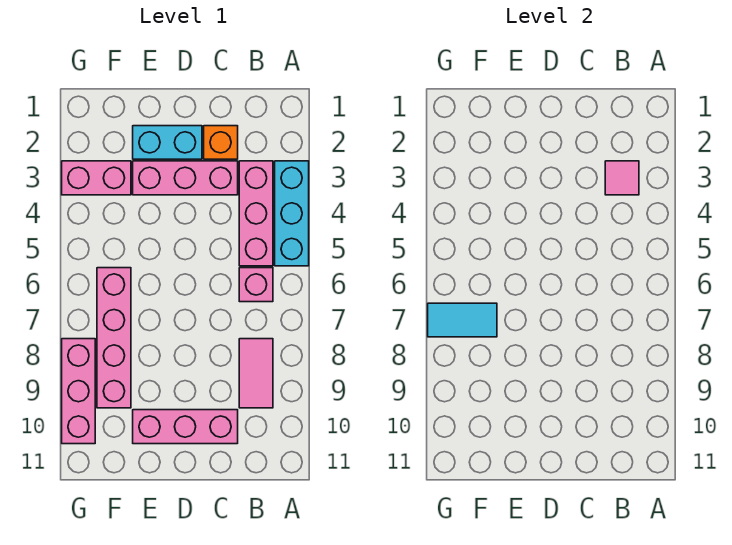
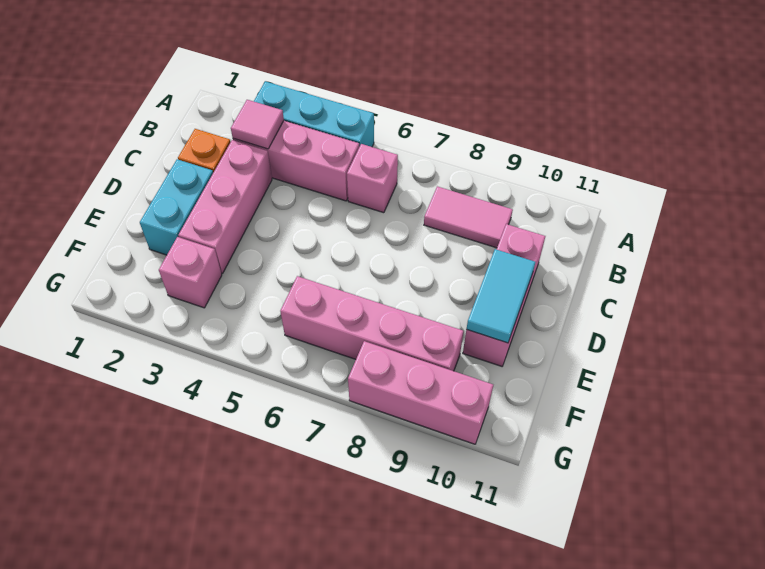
pink brick F3:G3 level 1 -> pink brick F3 level 1
cyan tile F7:G7 level 2 -> cyan tile D10:E10 level 2

